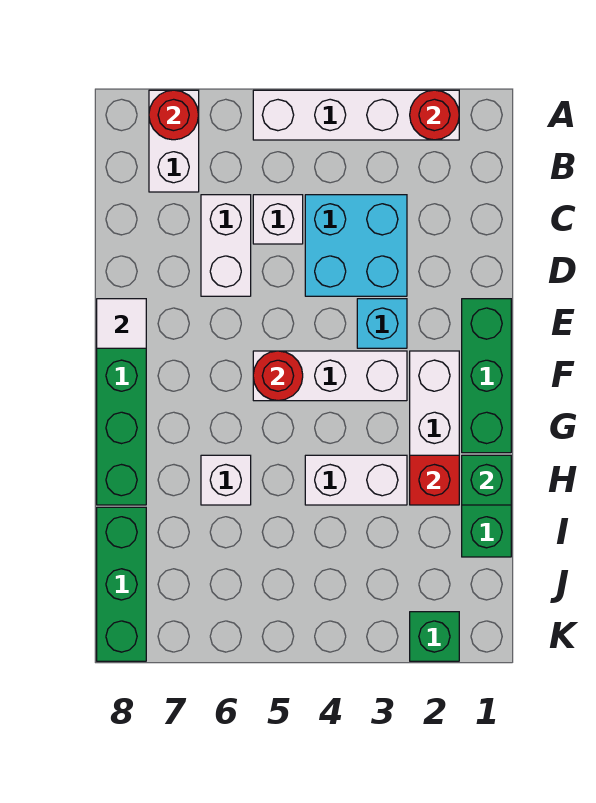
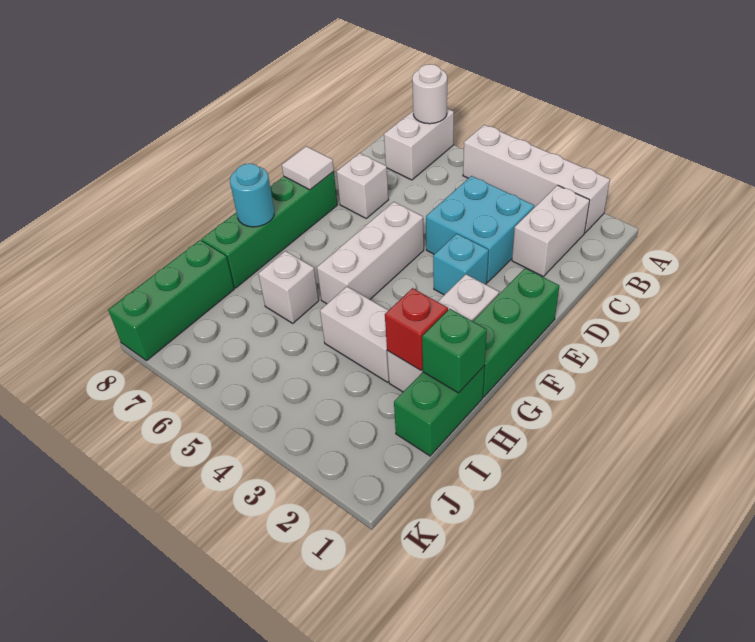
red round brick A2 level 2 -> none
red round brick A7 level 2 -> white round brick A7 level 2
white brick C5 level 1 -> white brick D7 level 1
white brick C6:D6 level 1 -> white brick B2:C2 level 1
white brick F3:F5 level 1 -> white brick E5:G5 level 1
red round brick F5 level 2 -> none
none -> cyan round brick G8 level 2
green brick K2 level 1 -> none

